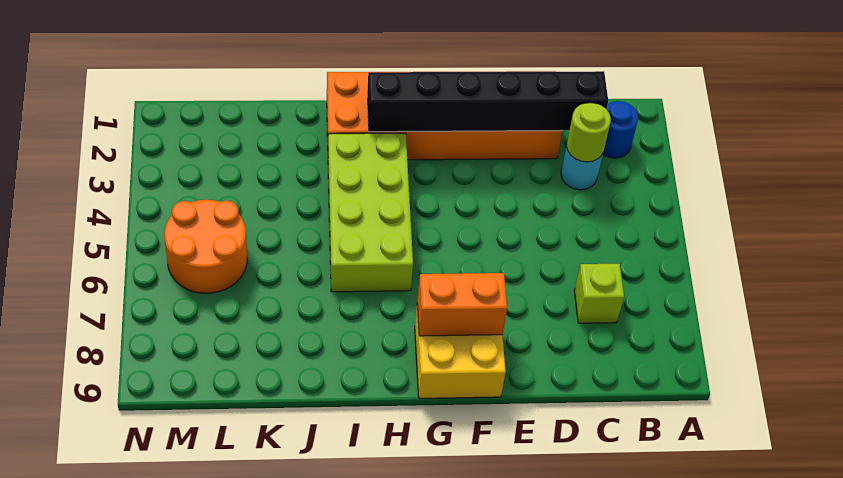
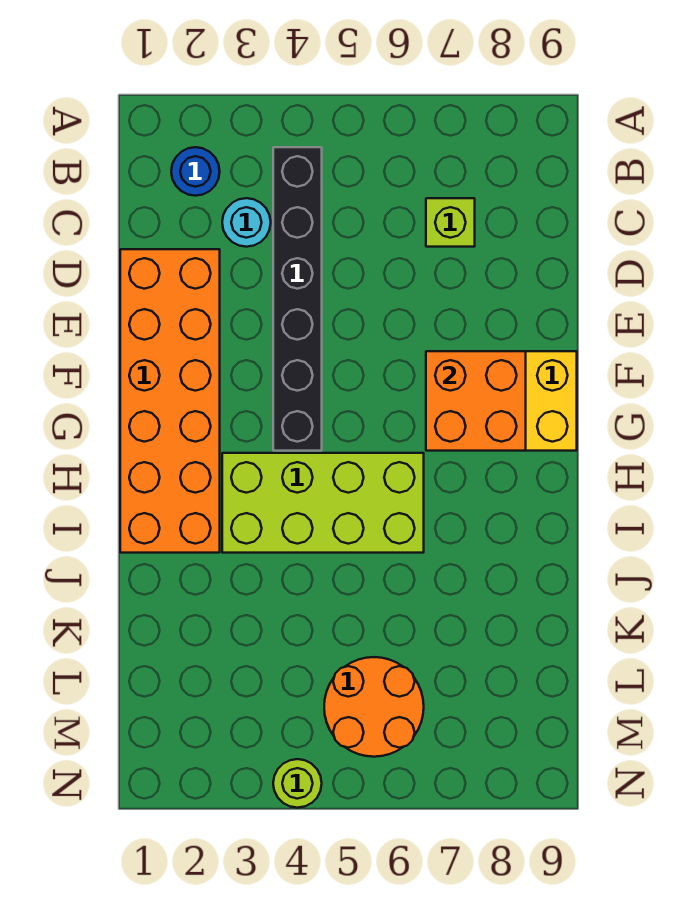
black brick C2:H2 level 2 -> black brick B4:G4 level 1
lime round brick C3 level 2 -> lime round brick N4 level 1
orange brick F8:G8 level 2 -> orange brick F7:G8 level 2

